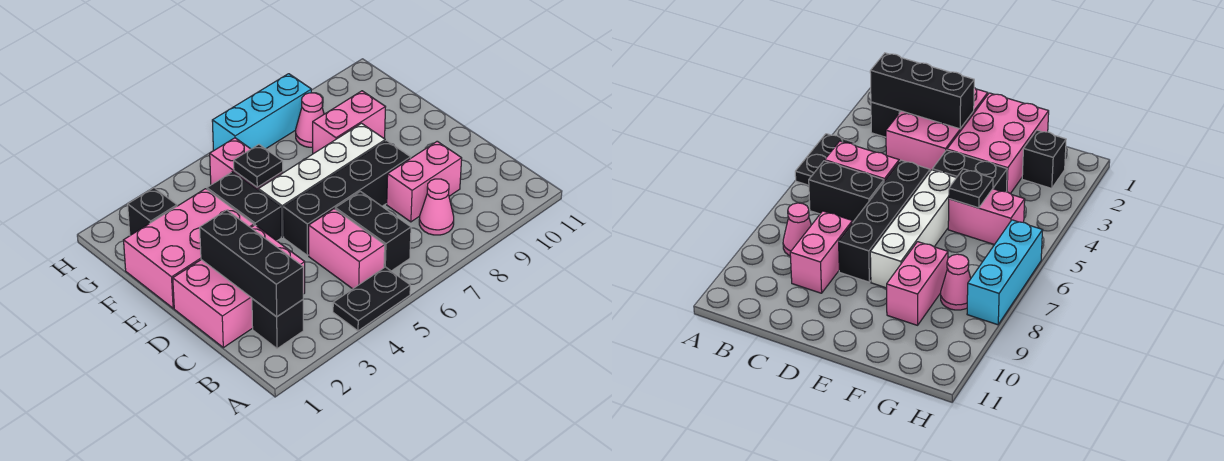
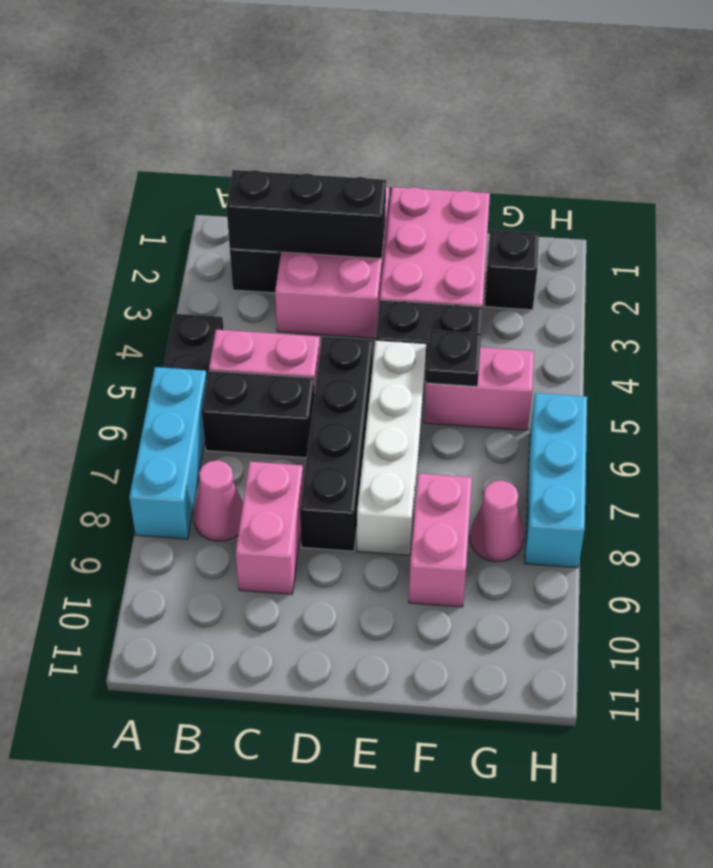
none -> cyan brick A6:A8 level 1

